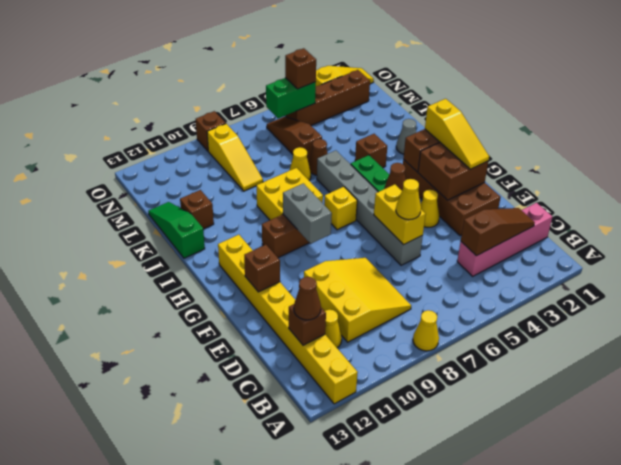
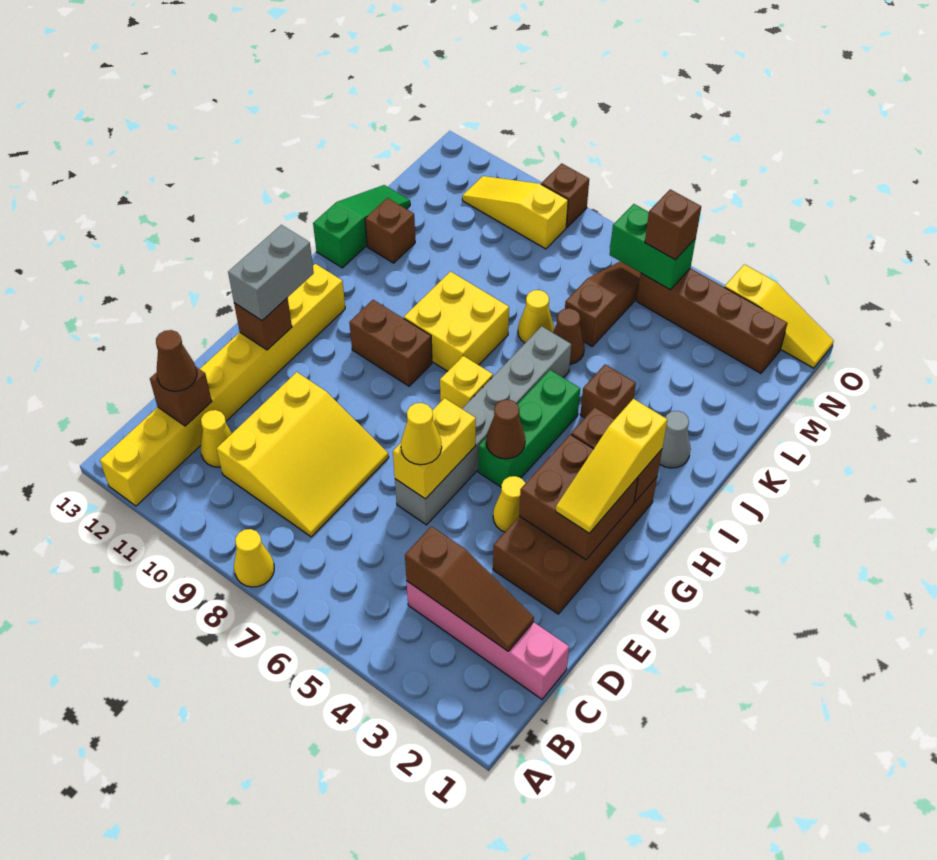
grey brick G9:H9 level 2 -> grey brick F12:G12 level 3
yellow slope L9:N9 level 1 top N -> yellow slope N9:N11 level 1 top 9

